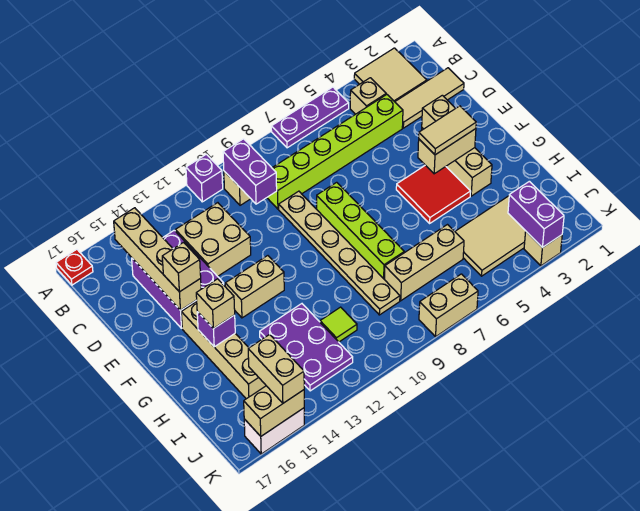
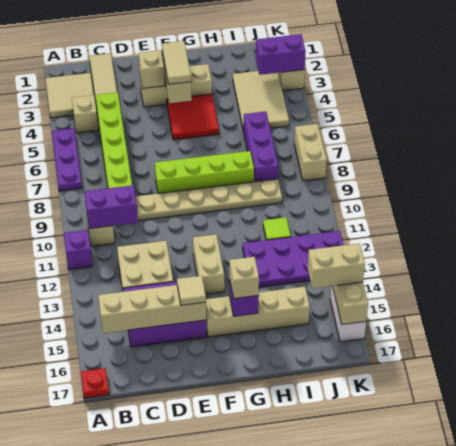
tan brick E15 level 3 -> tan tile E15 level 3
purple plate H12:J13 level 1 -> purple plate H12:K13 level 1
tan brick I6:I8 level 1 -> purple brick I6:I8 level 1

